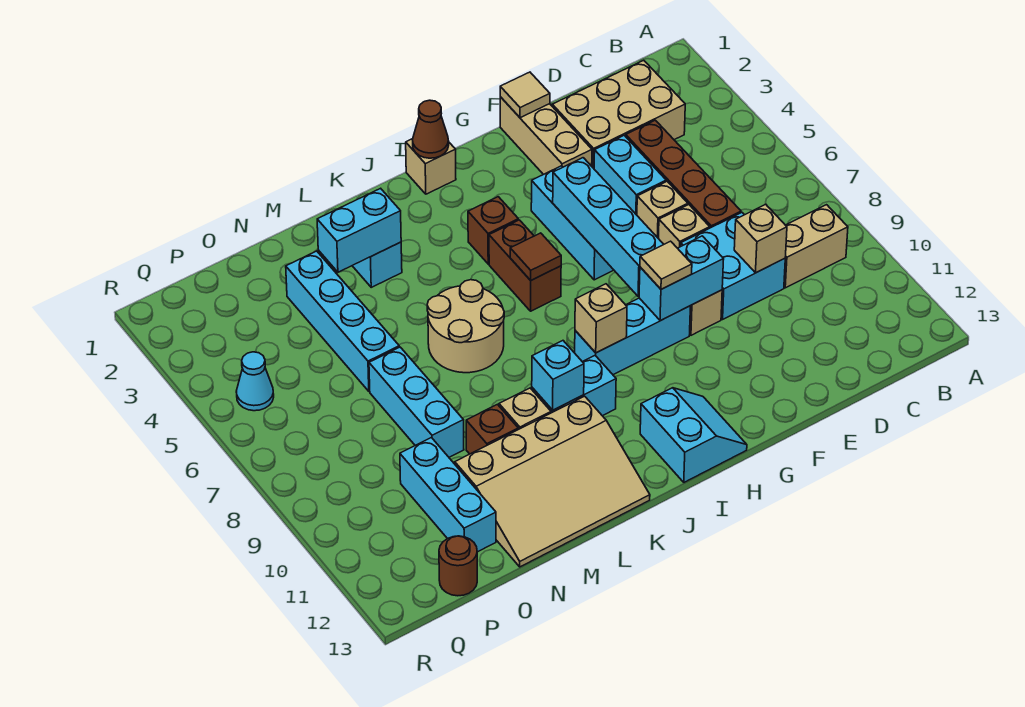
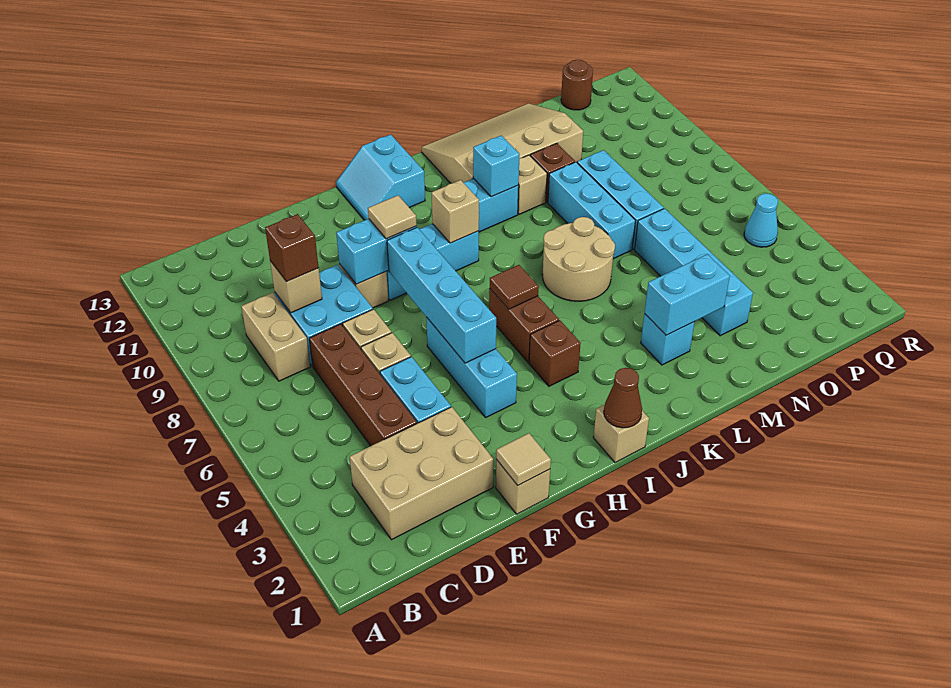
tan brick B9:C9 level 1 -> tan brick C8:C9 level 1
none -> brown brick D9 level 3
tan brick F1:F3 level 1 -> tan brick F1 level 1
cyan brick O10:O12 level 1 -> cyan brick M7:M9 level 1

